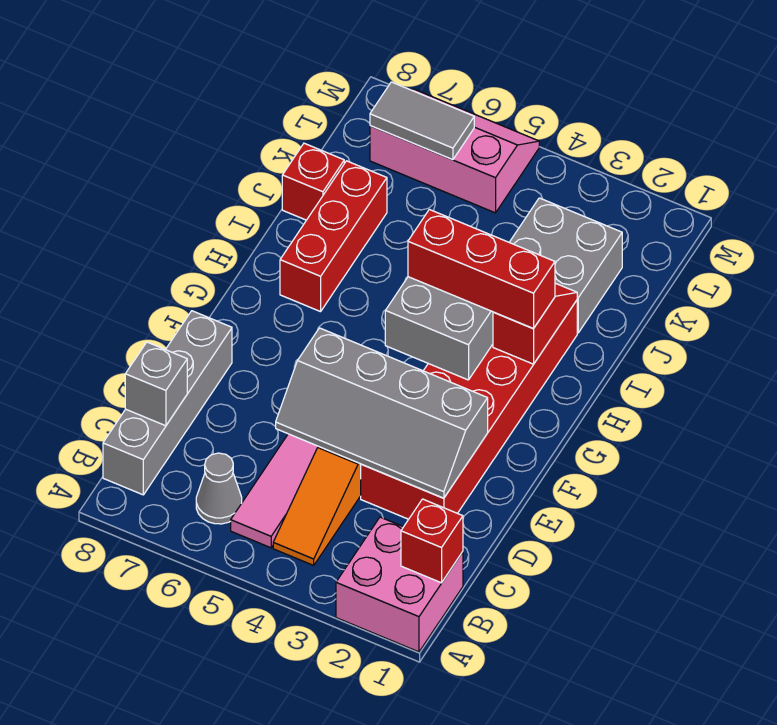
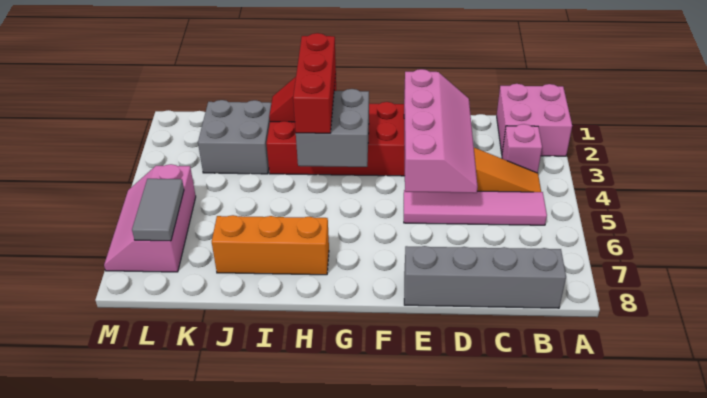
red brick B1 level 2 -> none
none -> pink brick B3 level 1
grey cone B6 level 1 -> none
grey brick C8 level 2 -> none
grey slope D2:E5 level 2 top E -> pink slope D2:E5 level 2 top E
red brick H7:J7 level 1 -> orange brick H7:J7 level 1
red brick J8 level 1 -> none

